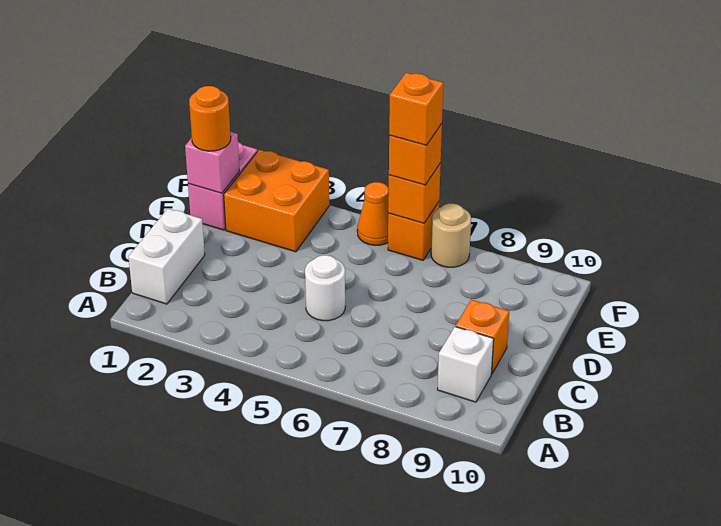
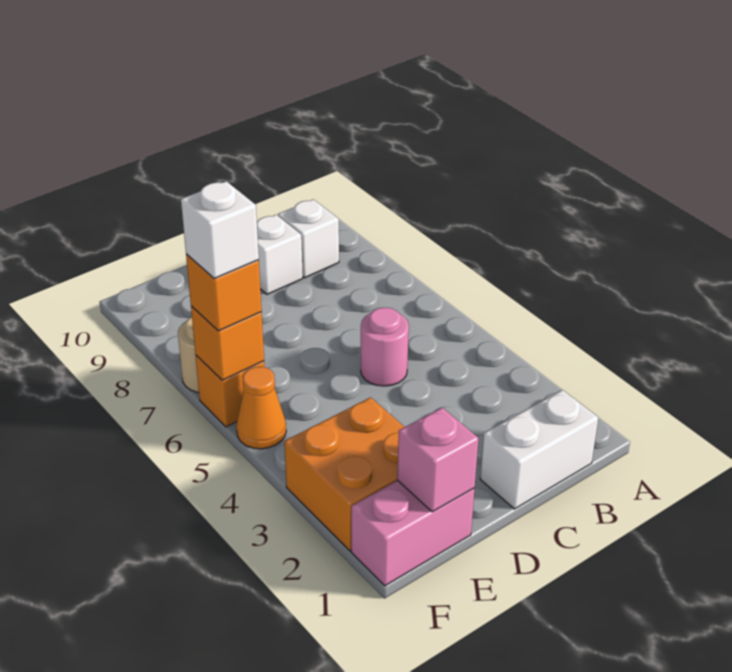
white round brick C5 level 1 -> pink round brick C5 level 1
orange brick C9 level 1 -> white brick C9 level 1
orange round brick E1 level 3 -> none
orange brick F6 level 4 -> white brick F6 level 4

